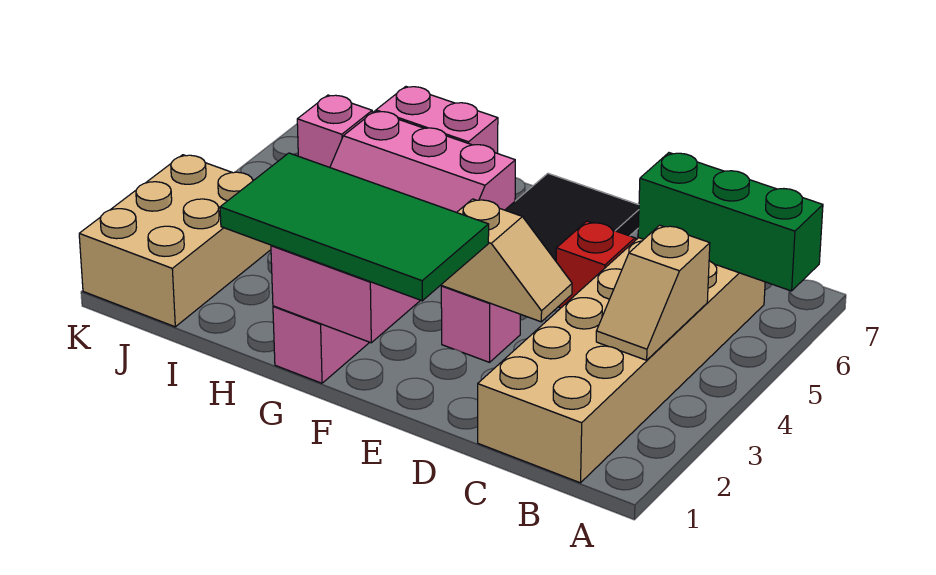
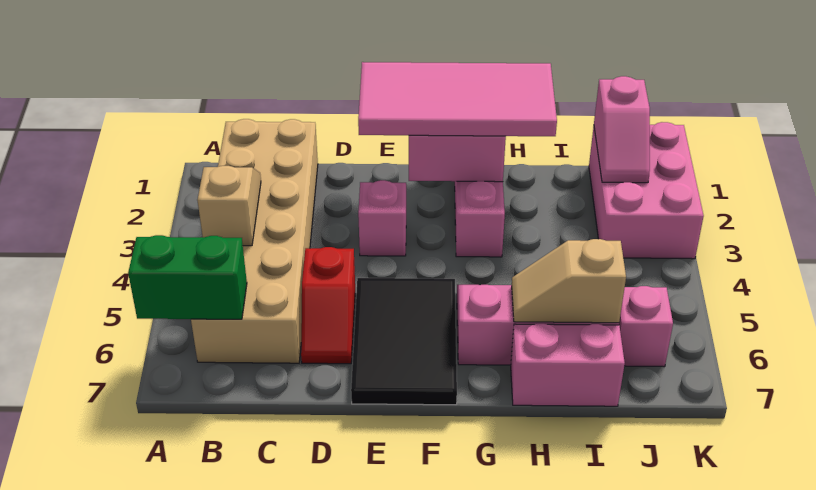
green brick A6:C6 level 2 -> green brick A6:B6 level 2
tan slope D3:E3 level 2 top E -> tan slope H6:I6 level 2 top I
green tile E1:H2 level 3 -> pink tile E1:H2 level 3
tan brick J1:K3 level 1 -> pink brick J1:K3 level 1
none -> pink slope J1:J2 level 2 top 1

